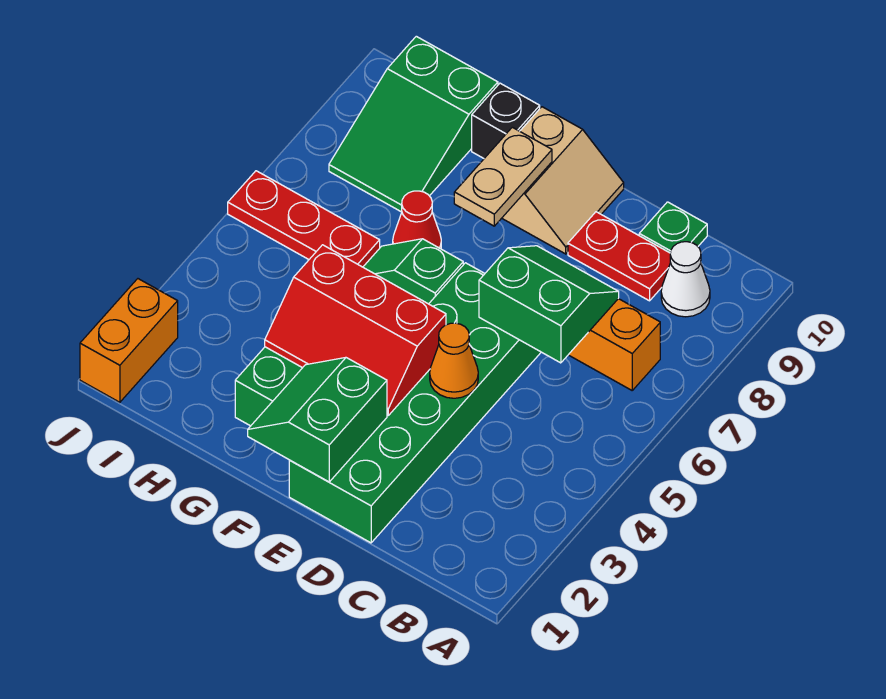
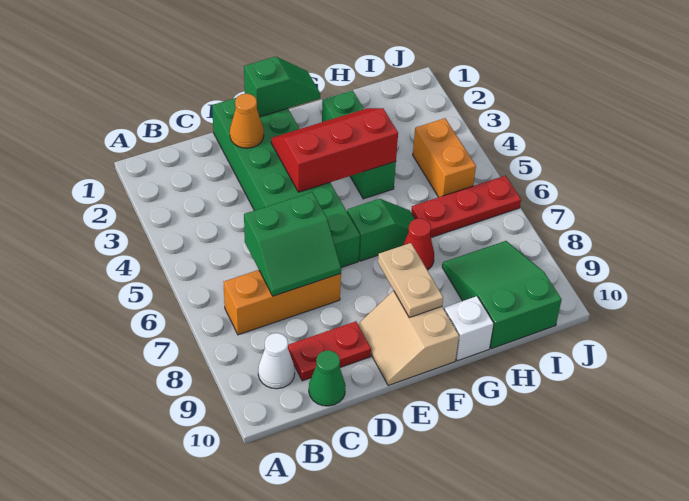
green plate C10 level 1 -> green cone C10 level 1
orange cone D4 level 2 -> orange cone D2 level 2
green slope E1:F2 level 2 top E -> green slope E1:F1 level 2 top E
black brick G10 level 1 -> white brick G10 level 1
orange brick J1:J2 level 1 -> orange brick I4:I5 level 1

